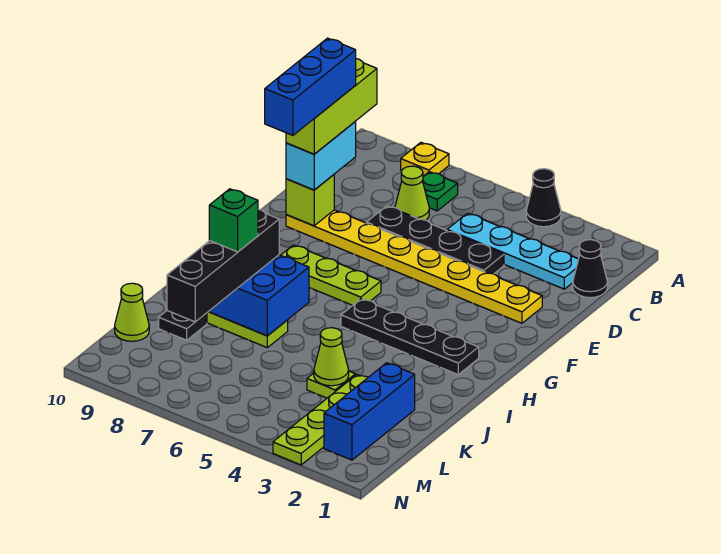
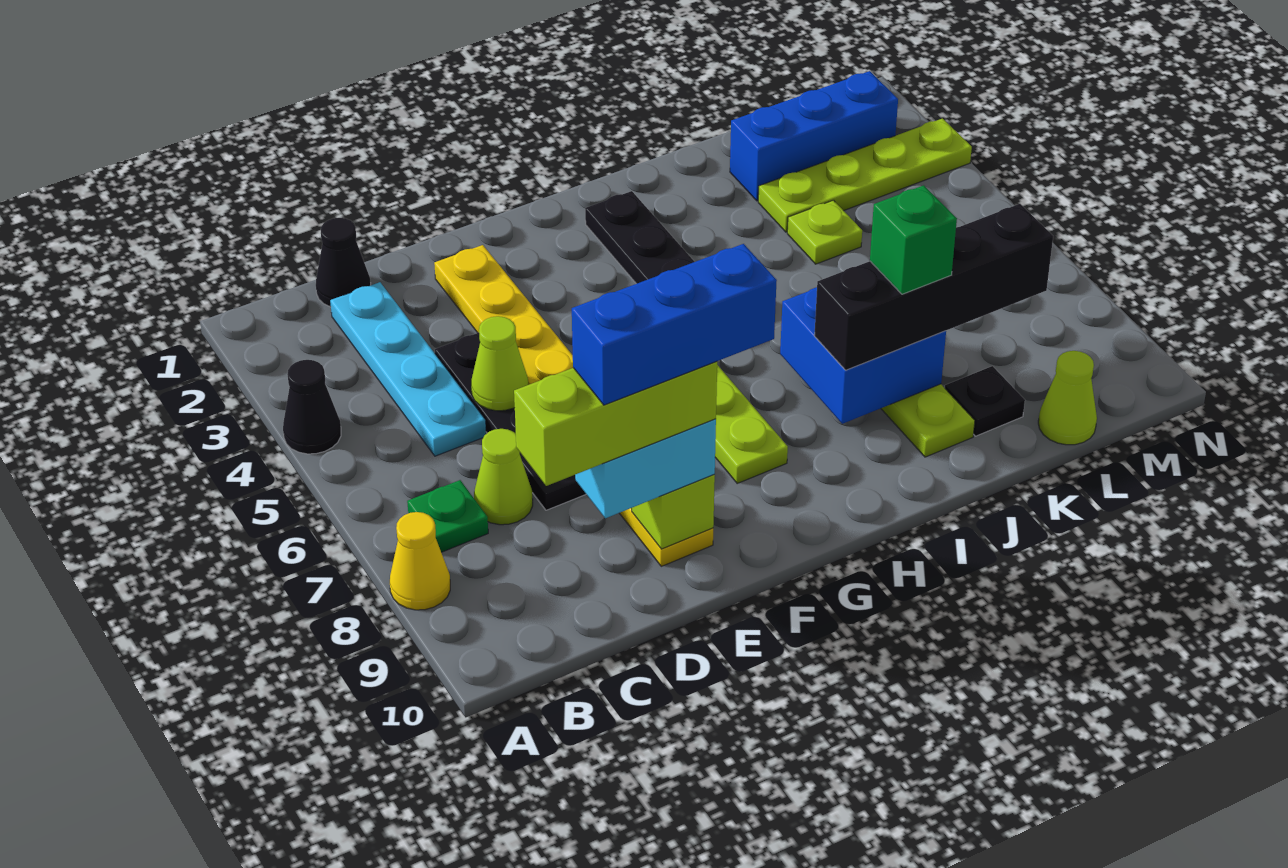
yellow plate A8 level 1 -> yellow cone A8 level 1
lime cone K4 level 2 -> lime cone D5 level 2

